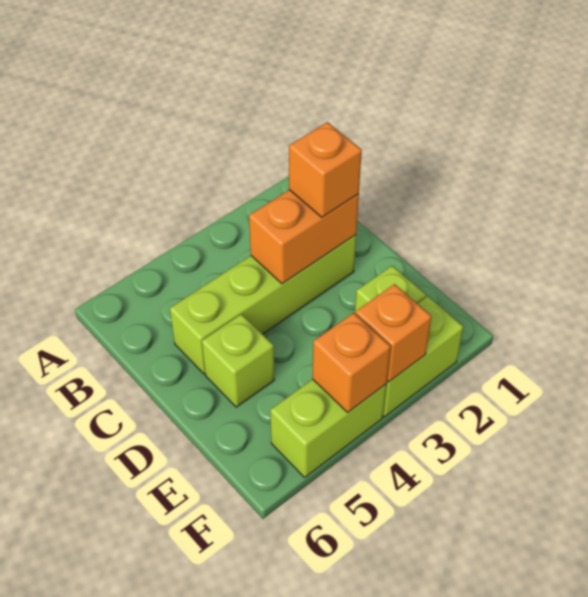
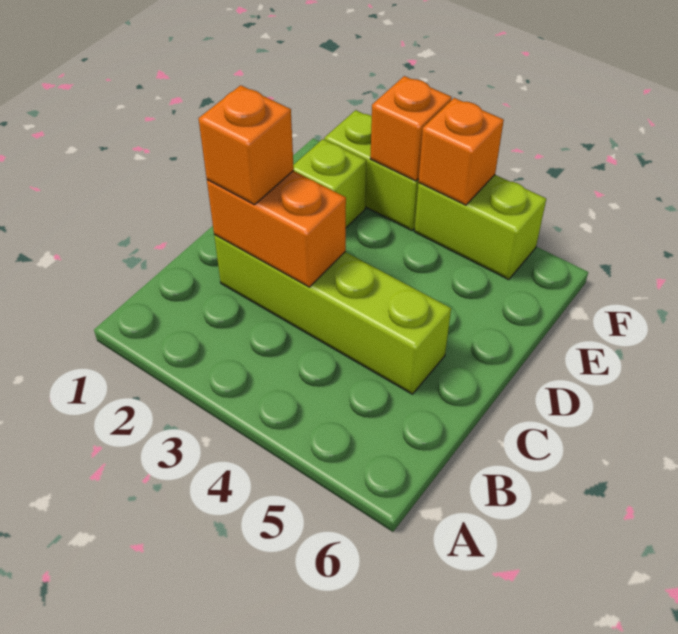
lime brick D5 level 1 -> none

